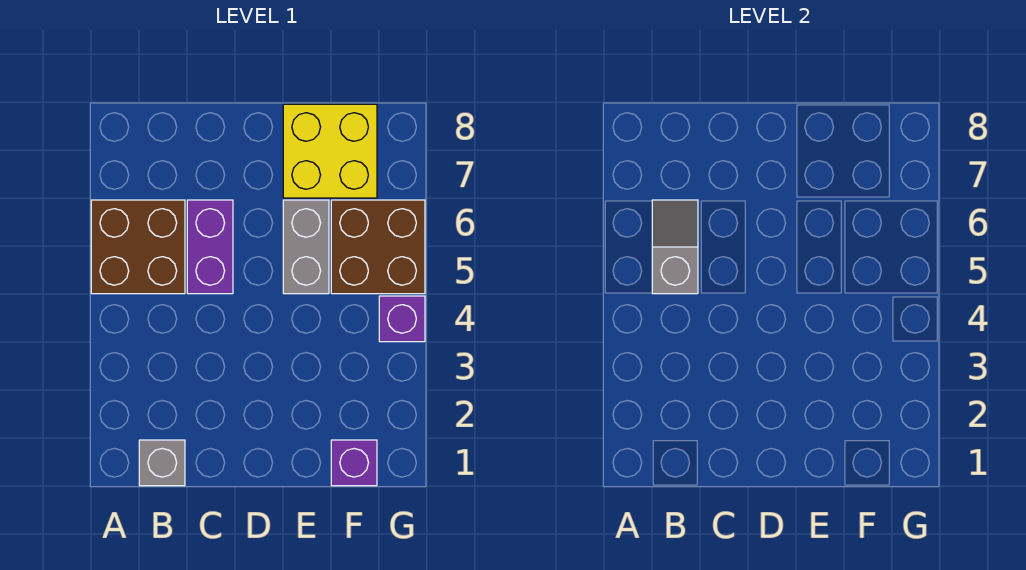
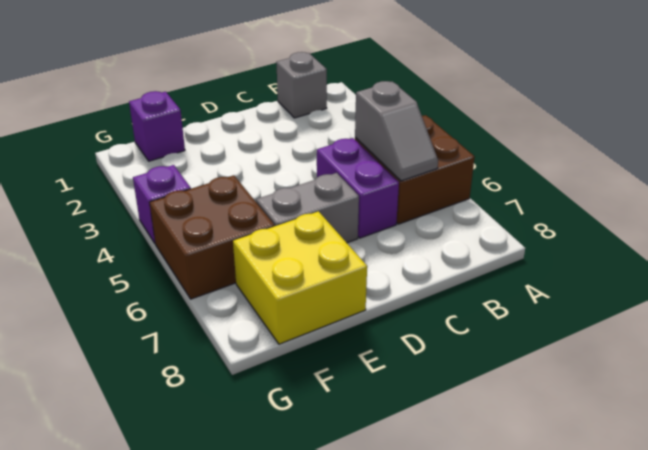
grey brick E5:E6 level 1 -> grey brick D6:E6 level 1

